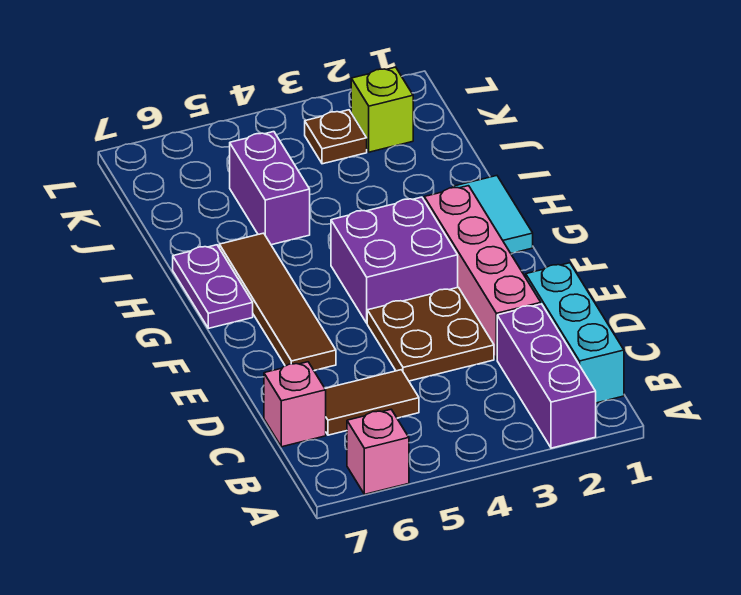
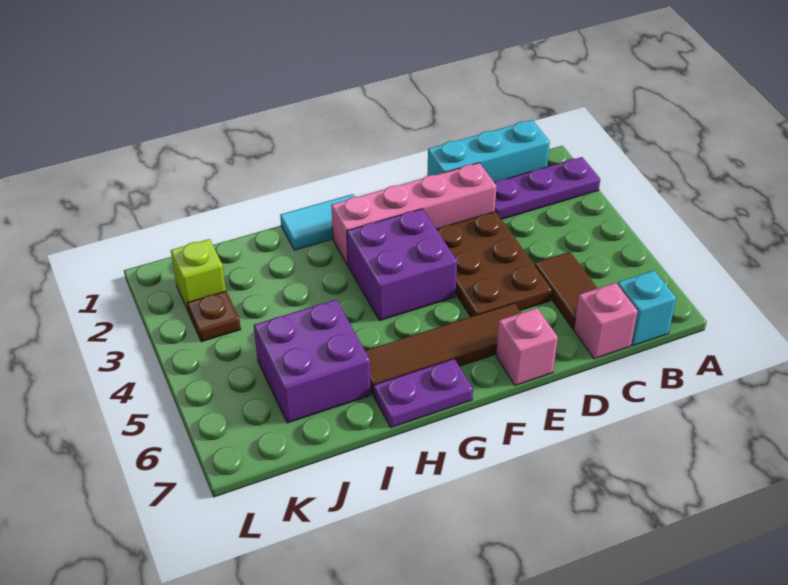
purple brick A2:C2 level 1 -> purple plate A2:C2 level 1
pink brick A6 level 1 -> pink brick E7 level 1
none -> cyan brick B7 level 1
brown plate D3:E4 level 1 -> brown plate D3:E5 level 1
purple brick I5:J5 level 1 -> purple brick I5:J6 level 1

